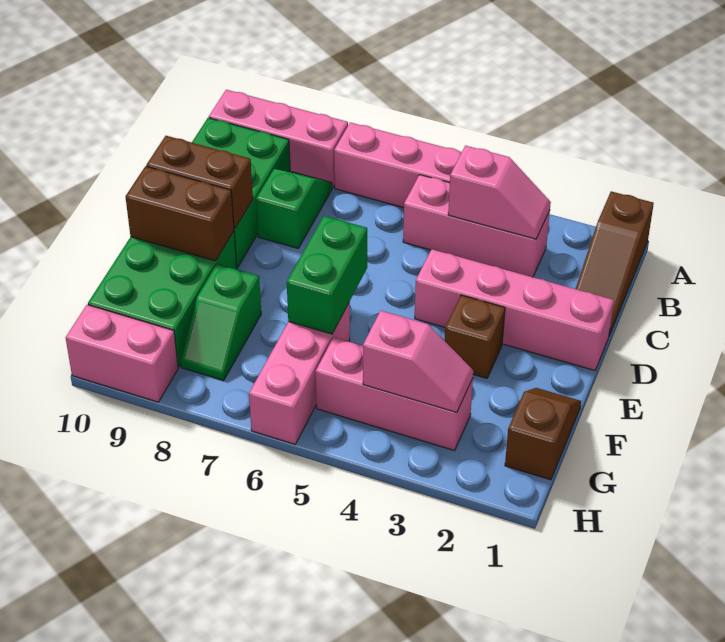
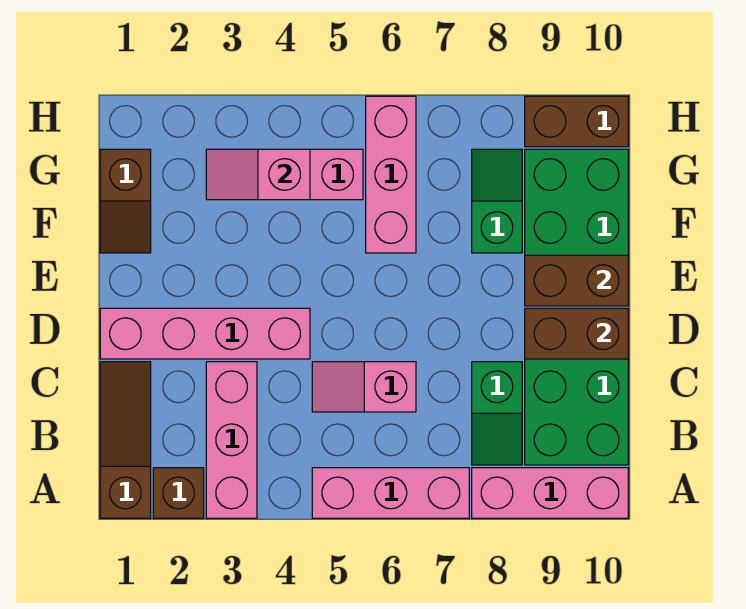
pink brick B3:B5 level 1 -> pink brick A3:C3 level 1
pink slope B3:B4 level 2 top 4 -> pink slope C5:C6 level 1 top 6
brown brick E3 level 1 -> brown brick A2 level 1
green brick E6:F6 level 2 -> none
pink brick H9:H10 level 1 -> brown brick H9:H10 level 1

